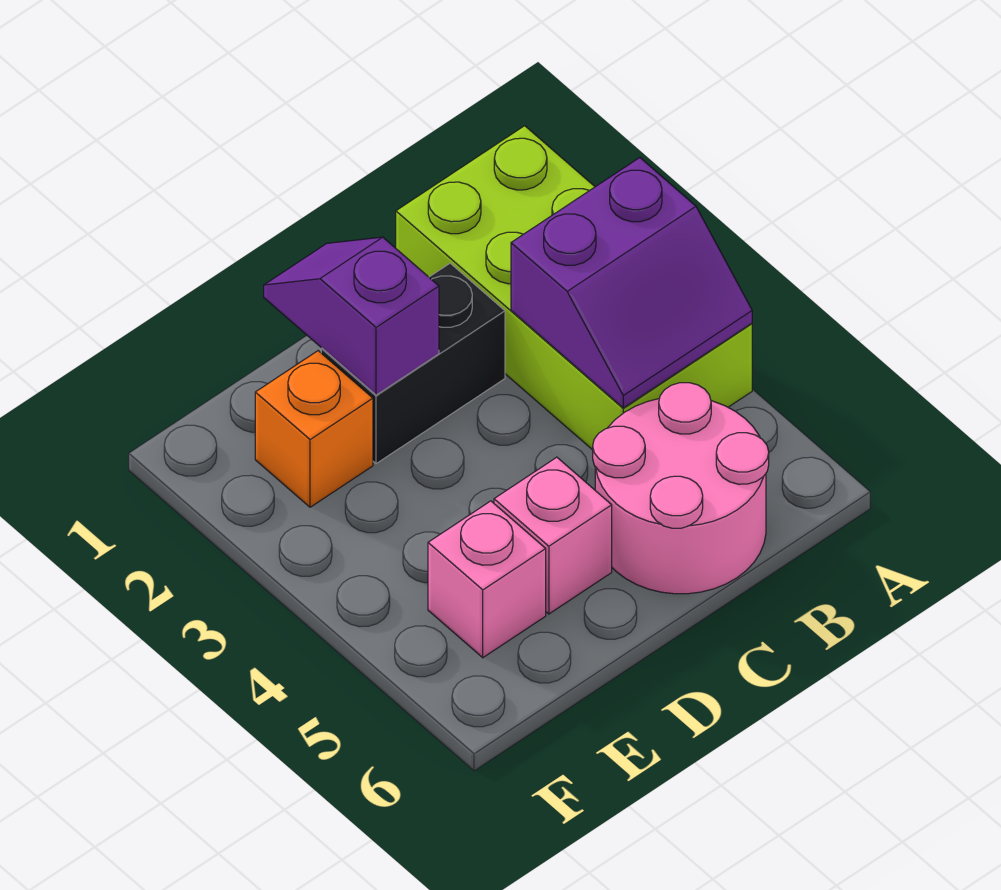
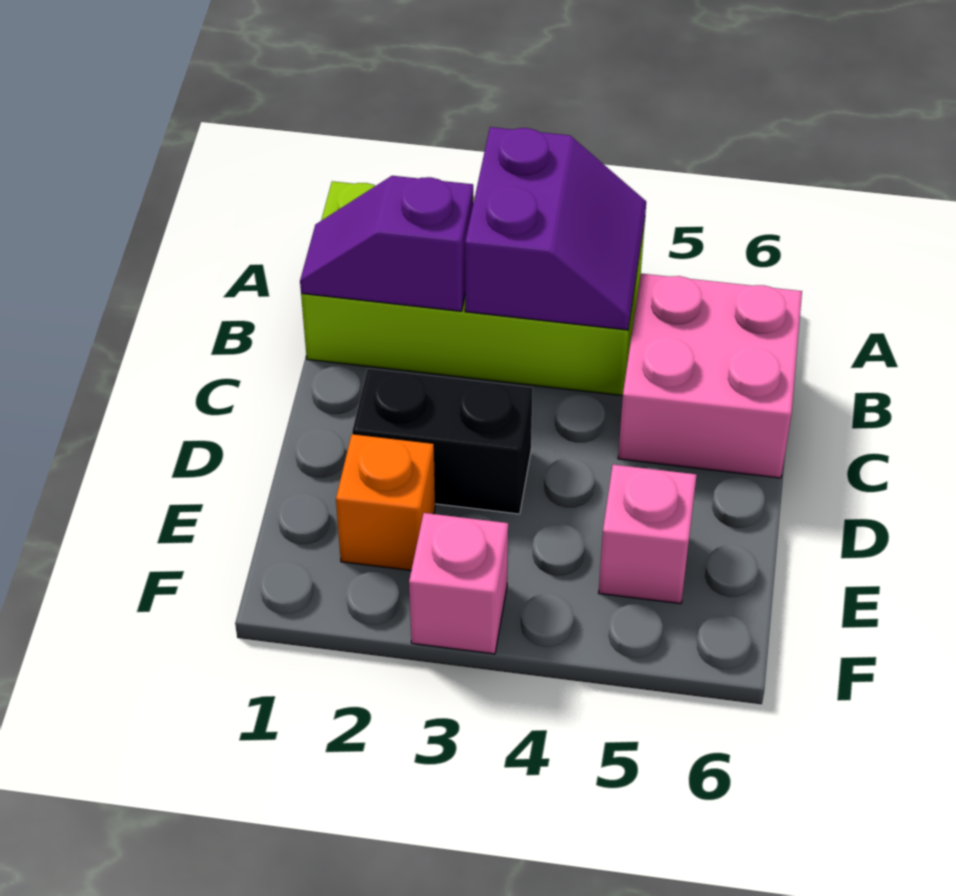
pink round brick B5:C6 level 1 -> pink brick B5:C6 level 1
black brick C2:D2 level 1 -> black brick D2:D3 level 1
purple slope D1:D2 level 2 top 2 -> purple slope B1:B2 level 2 top 2
pink brick D5 level 1 -> pink brick F3 level 1

